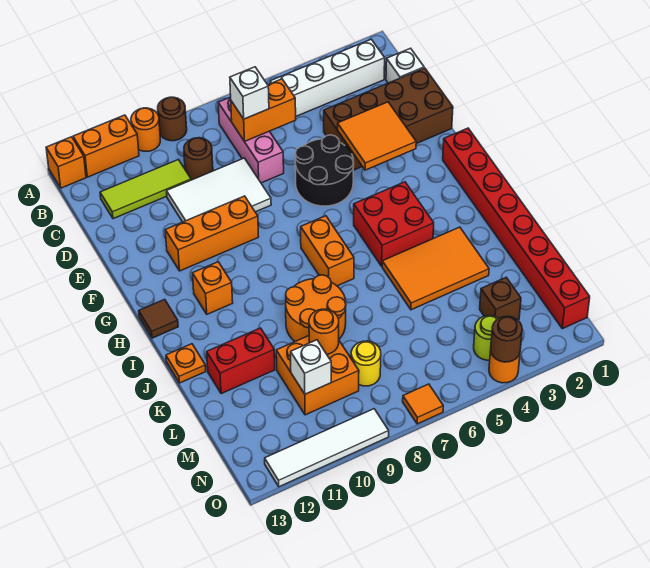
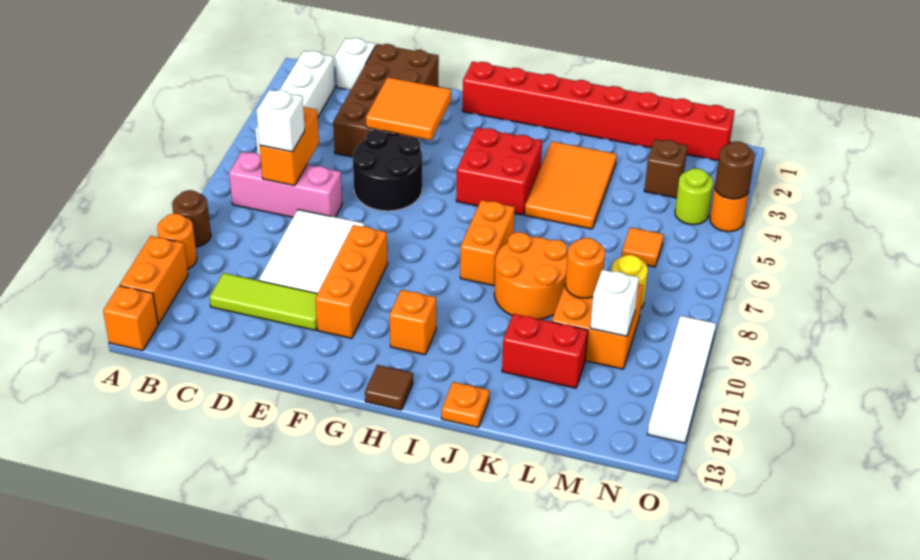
brown round brick C9 level 1 -> none
lime tile C10:C12 level 1 -> lime tile C11:E11 level 1
orange brick H7:I7 level 1 -> orange brick I7:I8 level 1
red brick K11:K12 level 1 -> red brick K11:L11 level 1
orange tile O7 level 1 -> orange tile M6 level 1

